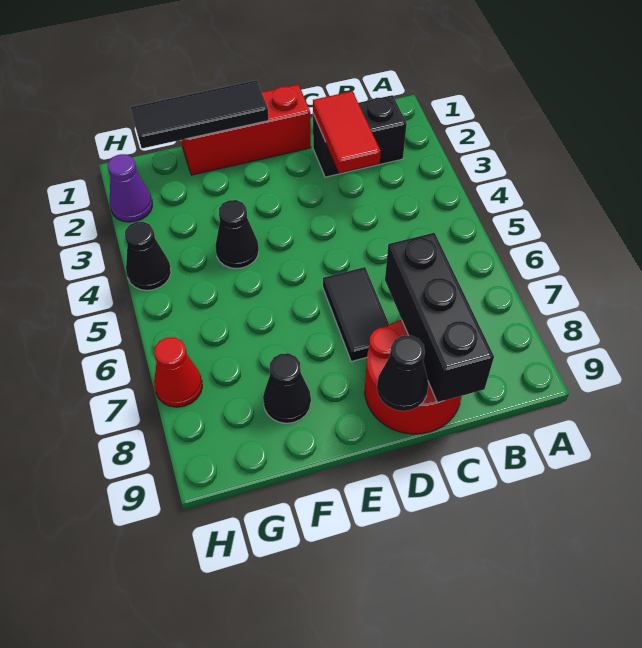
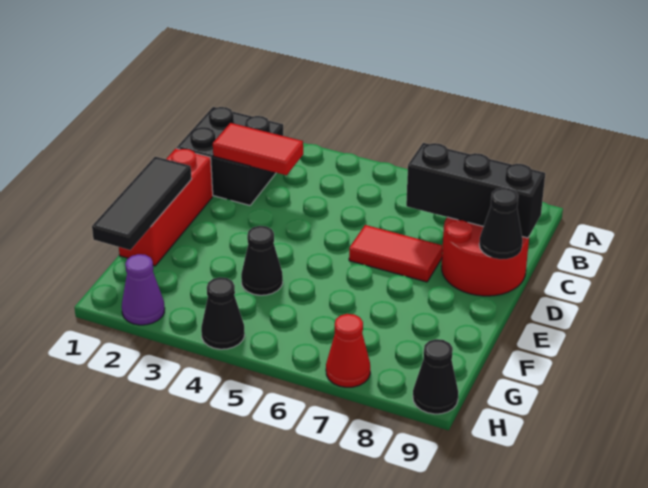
black brick B2:C2 level 1 -> black brick B1:C2 level 1
black tile D6:D7 level 1 -> red tile D6:D7 level 1
black cone F8 level 1 -> black cone H9 level 1

